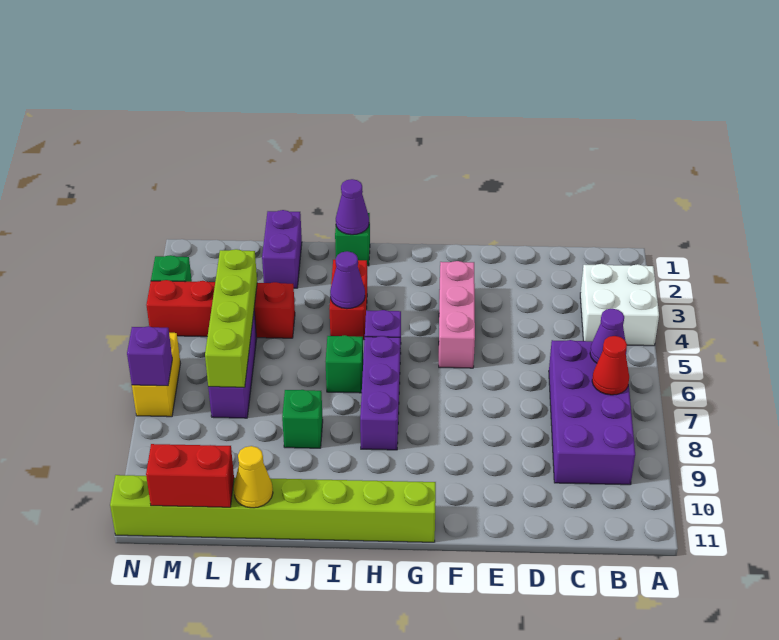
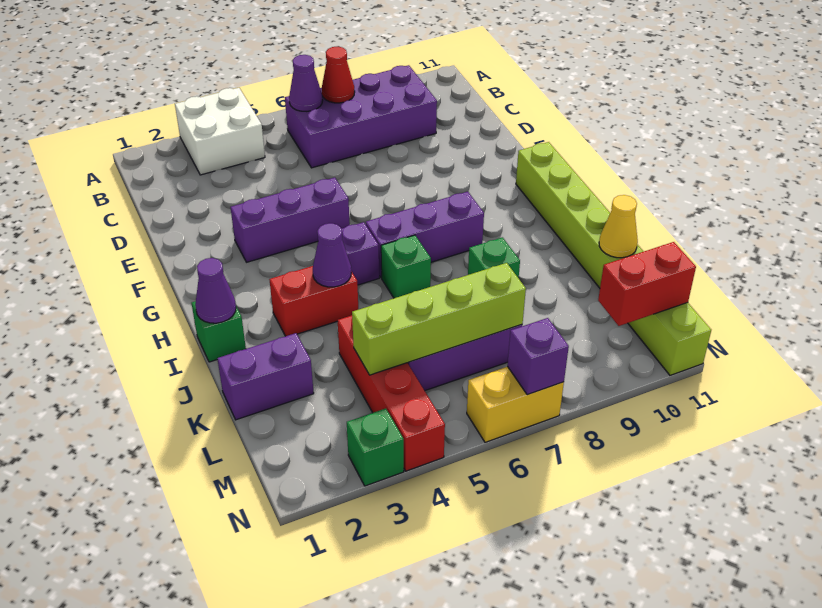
pink brick F3:F5 level 1 -> purple brick F3:F5 level 1
red brick L11:M11 level 2 -> red brick M10:M11 level 2

